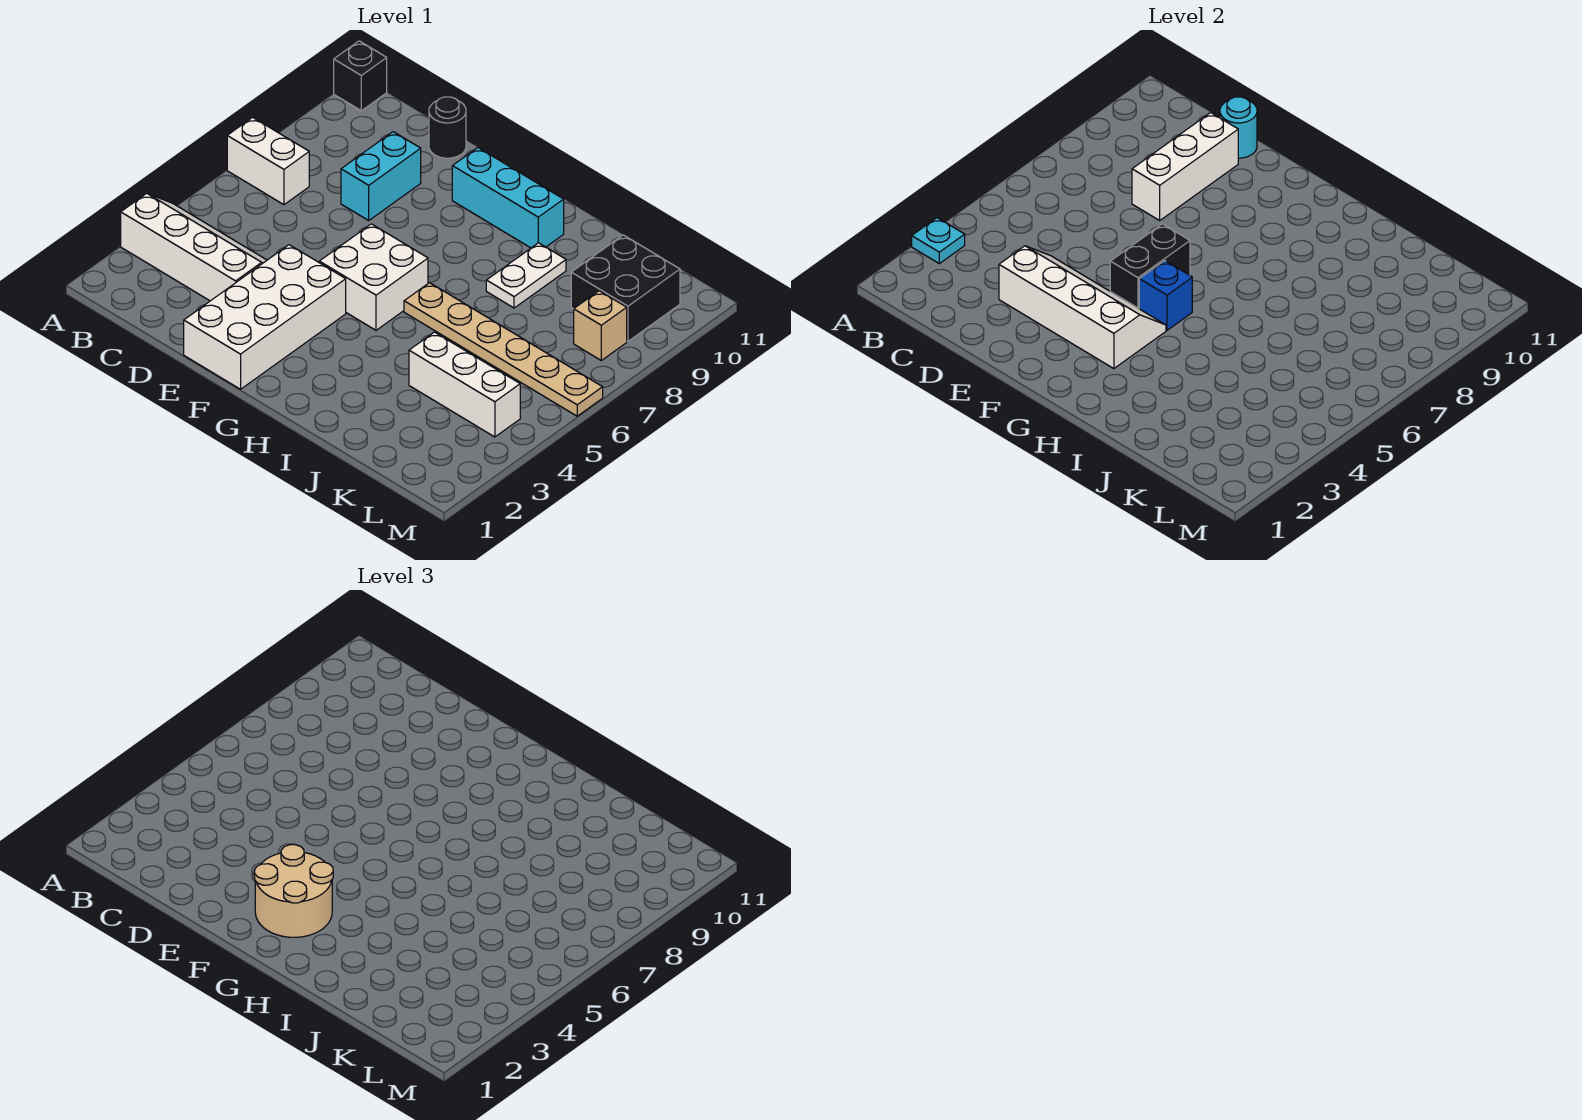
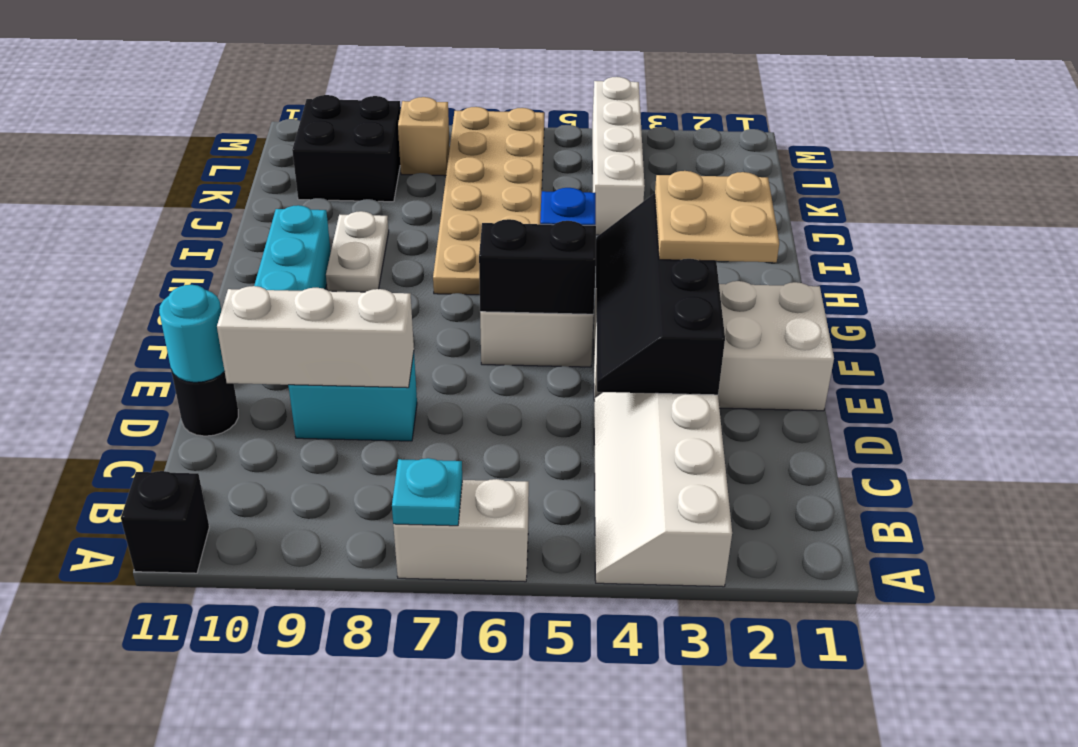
cyan plate A3 level 2 -> cyan plate A7 level 2
white brick A7:B7 level 1 -> white brick A6:A7 level 1
white slope D3:G4 level 2 top 3 -> black slope D3:G4 level 2 top 3
tan round brick F2:G3 level 3 -> tan plate F2:G3 level 3
tan plate H6:M6 level 1 -> tan plate H6:M7 level 1
white plate I8:I9 level 1 -> white plate H9:I9 level 1
white brick J4:L4 level 1 -> white brick J4:M4 level 1

